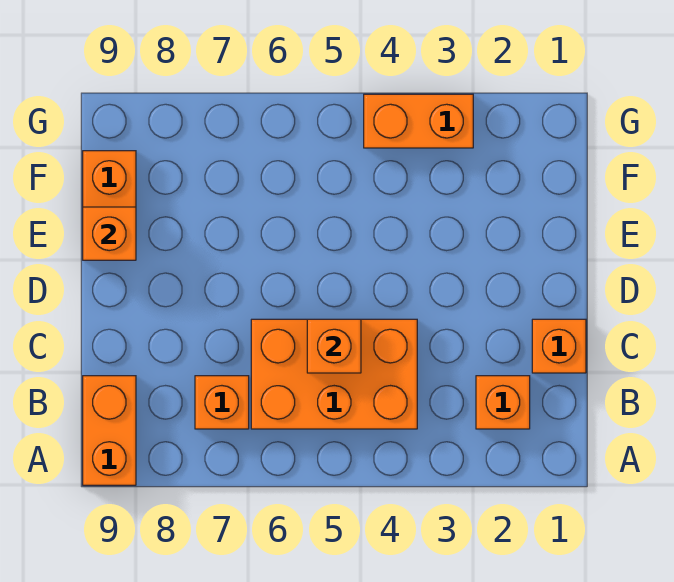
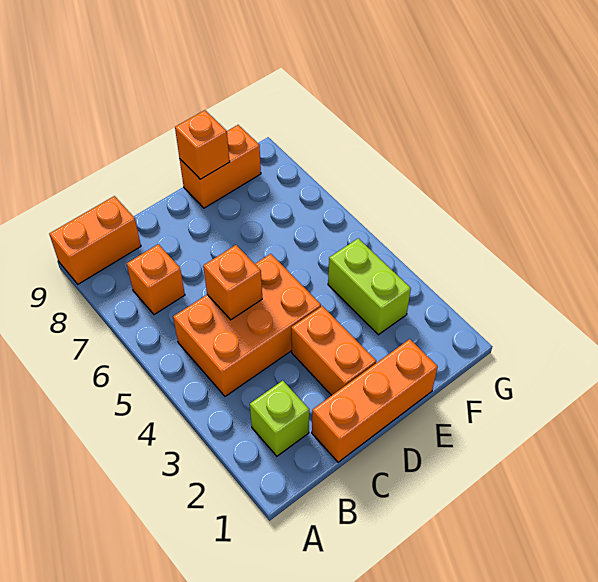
orange brick B2 level 1 -> lime brick B2 level 1
orange brick B4:C6 level 1 -> orange brick B4:D5 level 1
orange brick C1 level 1 -> orange brick C1:E1 level 1
none -> lime brick F3:F4 level 1
orange brick G3:G4 level 1 -> orange brick D2:D3 level 1

